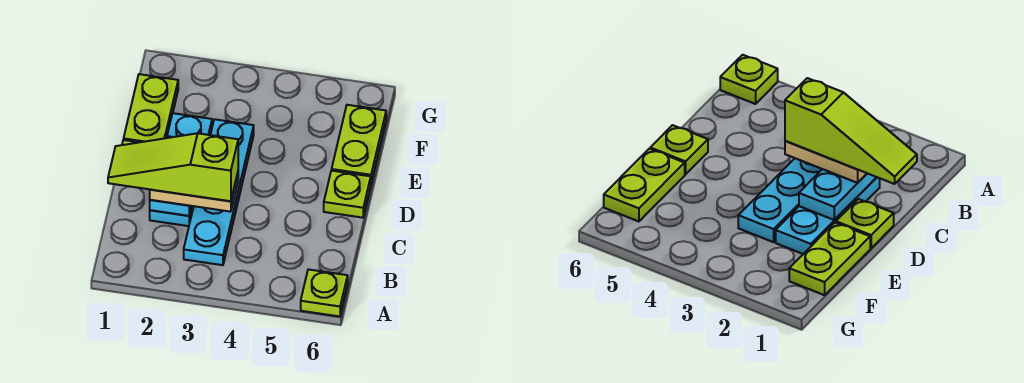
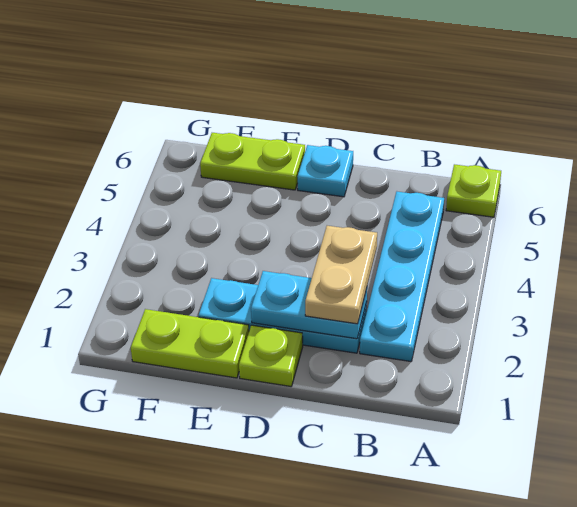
cyan plate B3:E3 level 1 -> cyan plate B2:B5 level 1
lime slope C1:C3 level 4 top 3 -> none
lime plate D6 level 1 -> cyan plate D6 level 1

